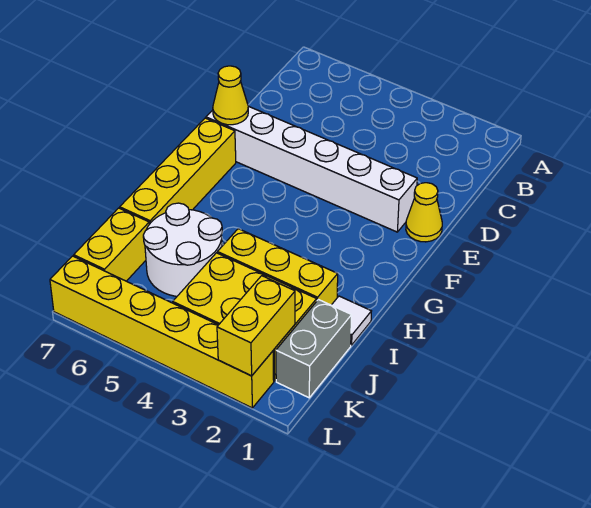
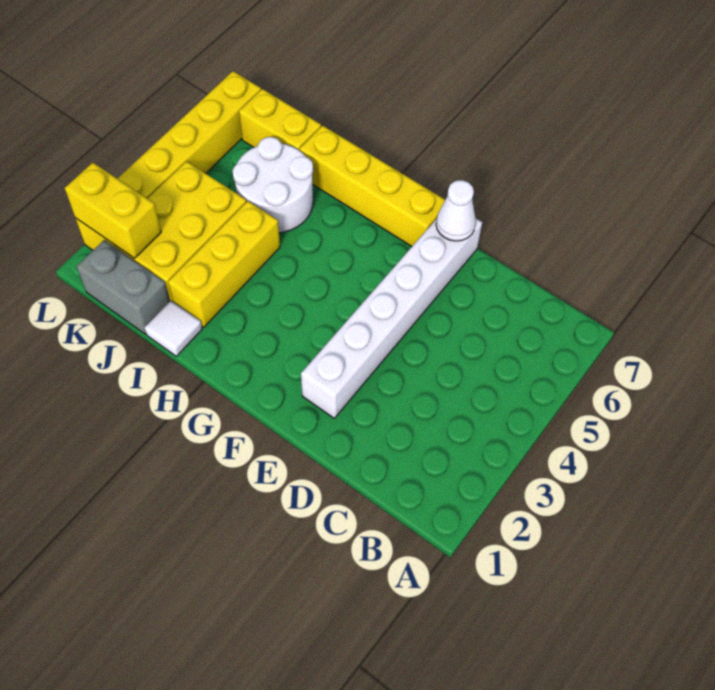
yellow cone E1 level 1 -> none
yellow cone E7 level 2 -> white cone E7 level 2

